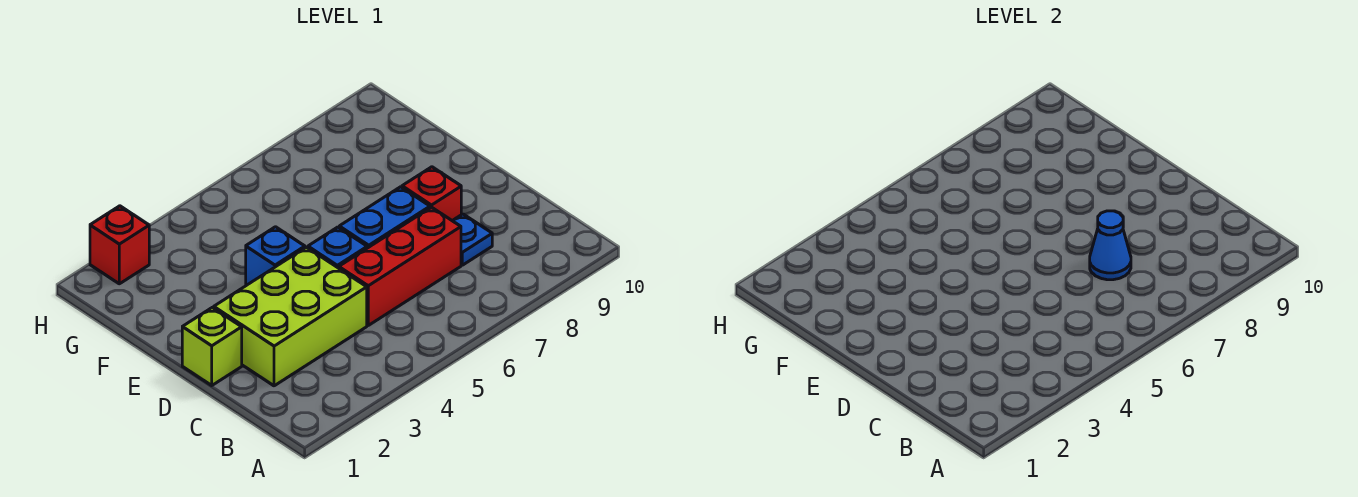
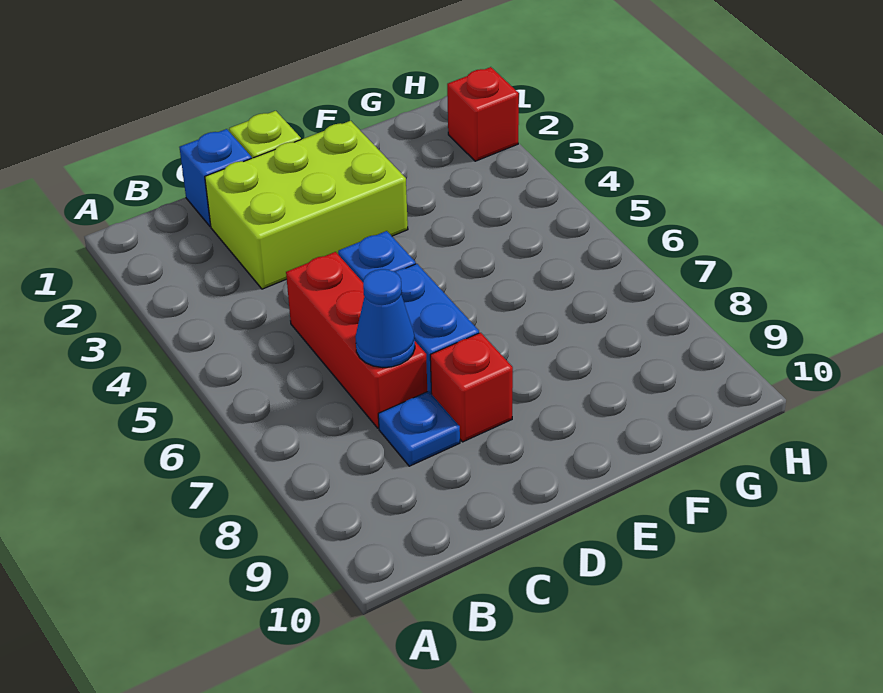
lime brick C2:D4 level 1 -> lime brick C2:E3 level 1
blue brick E4 level 1 -> blue brick C1 level 1

